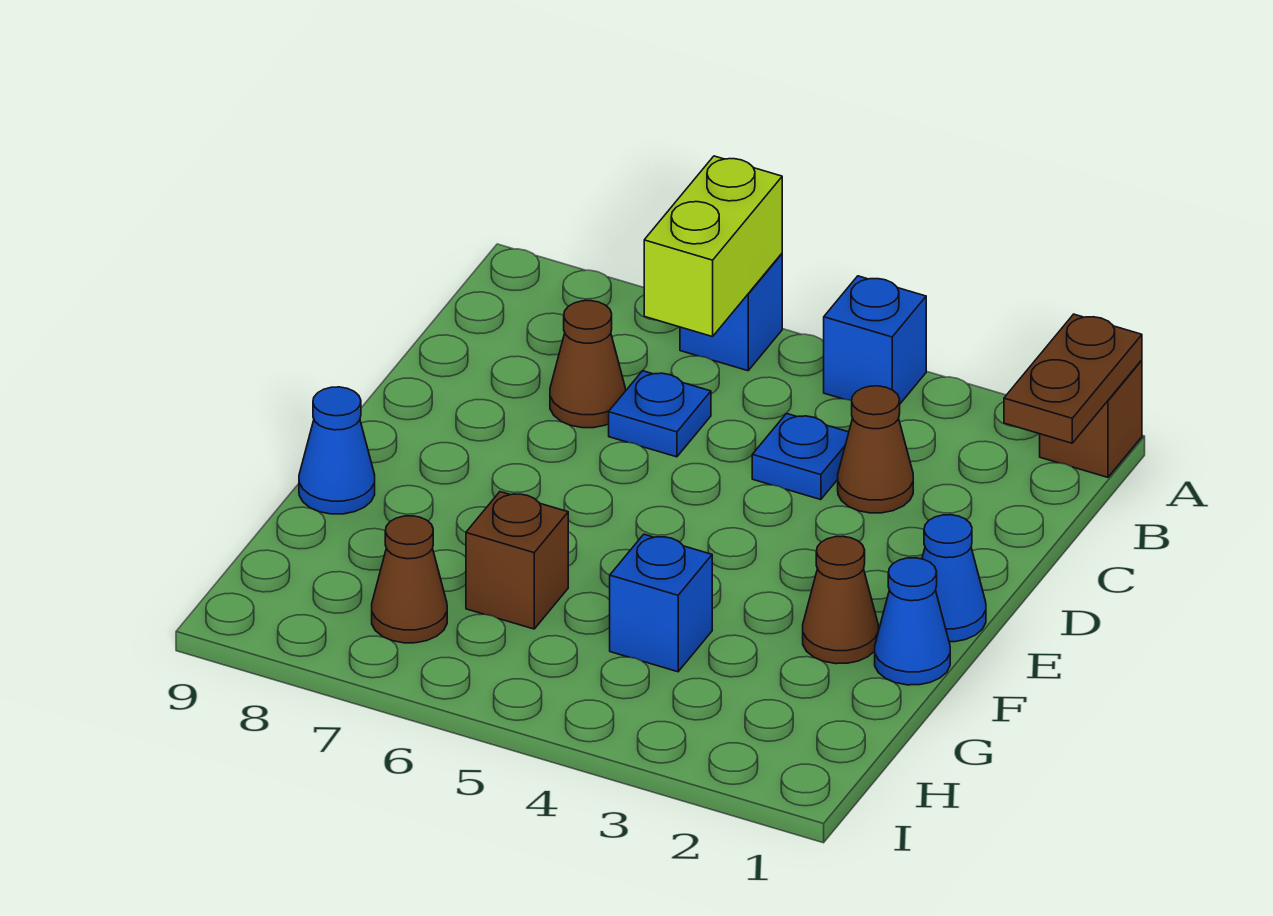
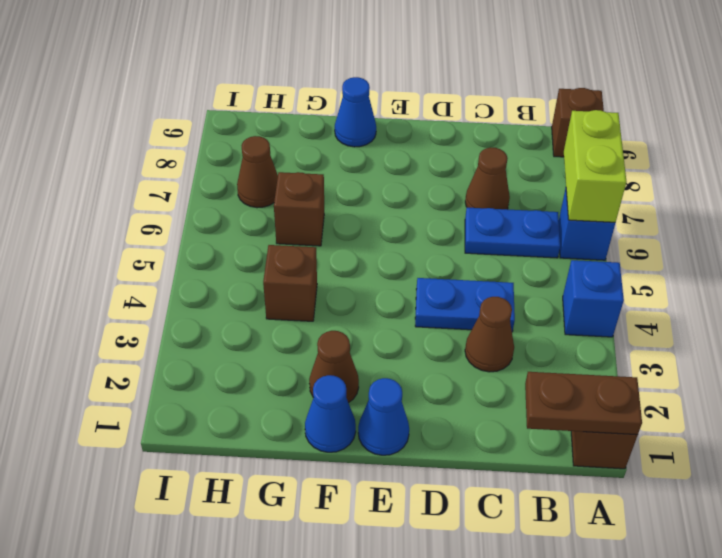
lime brick A6:B6 level 2 -> lime brick A6:A7 level 2
none -> brown brick A9 level 1
blue plate C4 level 1 -> blue plate C4:D4 level 1
blue plate C6 level 1 -> blue plate B6:C6 level 1
blue brick G4 level 1 -> brown brick G4 level 1

